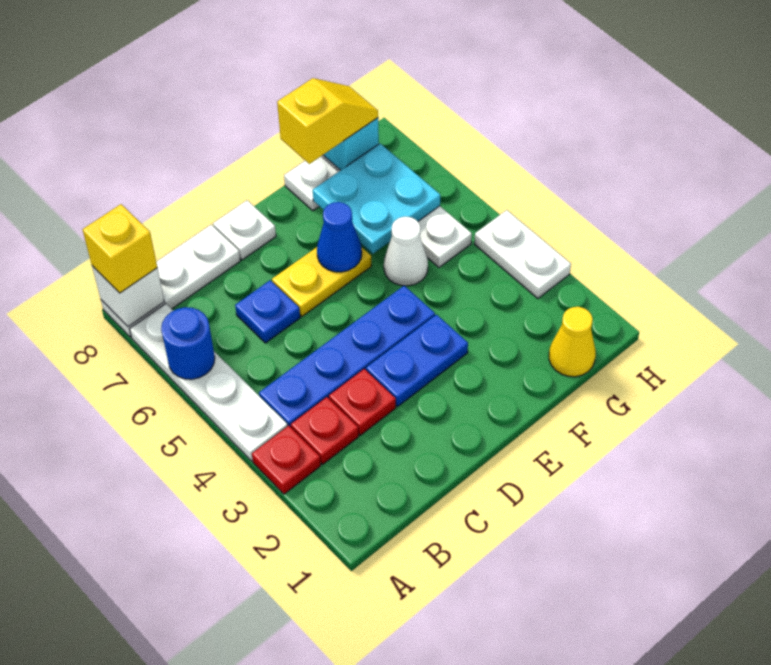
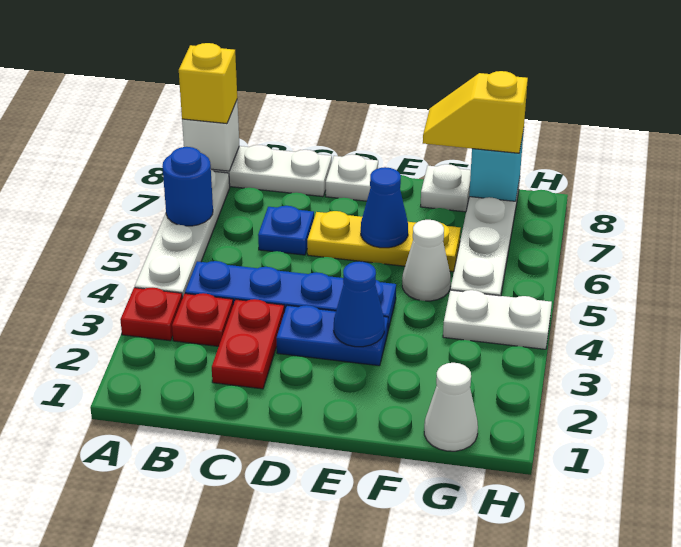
red plate C3 level 1 -> red plate C2:C3 level 1
yellow plate D6:E6 level 1 -> yellow plate D6:F6 level 1
none -> blue cone E3 level 2
cyan plate F6:G7 level 2 -> none
yellow slope F8:G8 level 3 top F -> yellow slope F8:G8 level 3 top G
yellow cone G1 level 1 -> white cone G1 level 1
white plate H3:H4 level 1 -> white plate G4:H4 level 1

